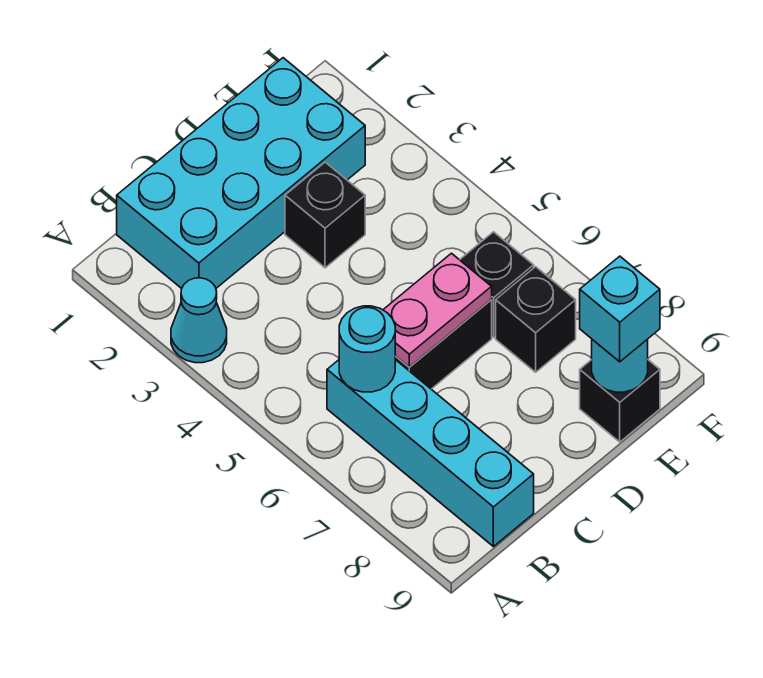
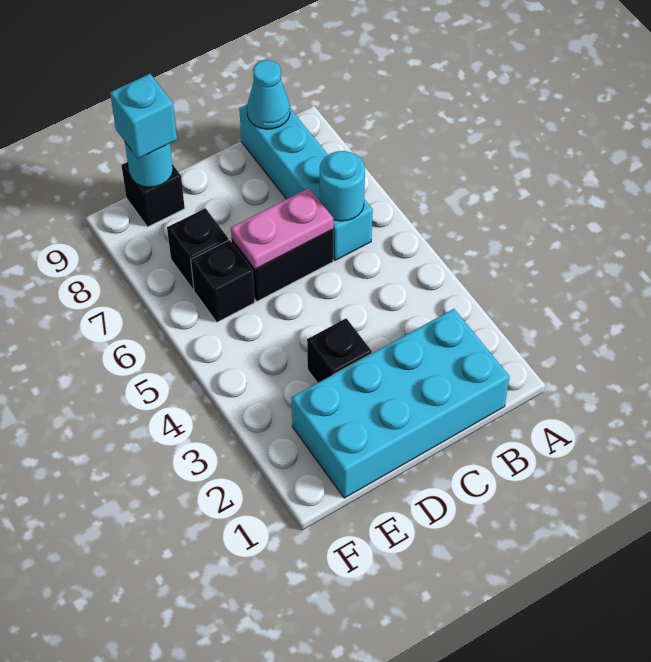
cyan cone A3 level 1 -> cyan cone B9 level 2

